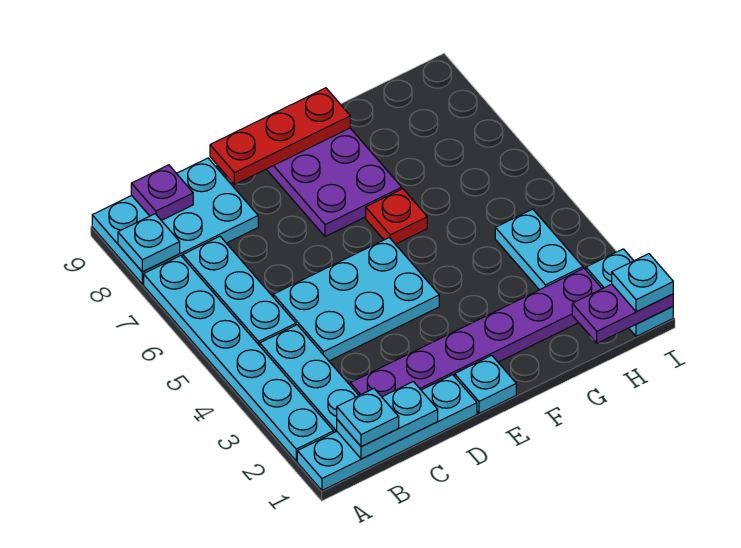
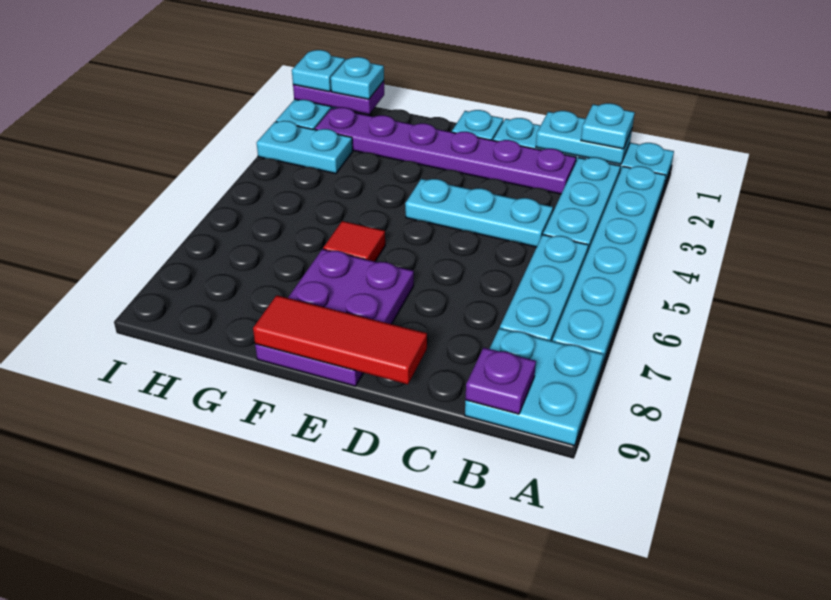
cyan plate A8:C9 level 1 -> cyan plate A8:B9 level 1
cyan plate A8 level 2 -> cyan plate H1 level 3
cyan plate C4:E5 level 1 -> cyan plate C4:E4 level 1
red plate D9:F9 level 2 -> red tile D9:F9 level 2
red plate F6 level 1 -> red tile F6 level 1
cyan plate H3:H4 level 1 -> cyan plate H3:I3 level 1

